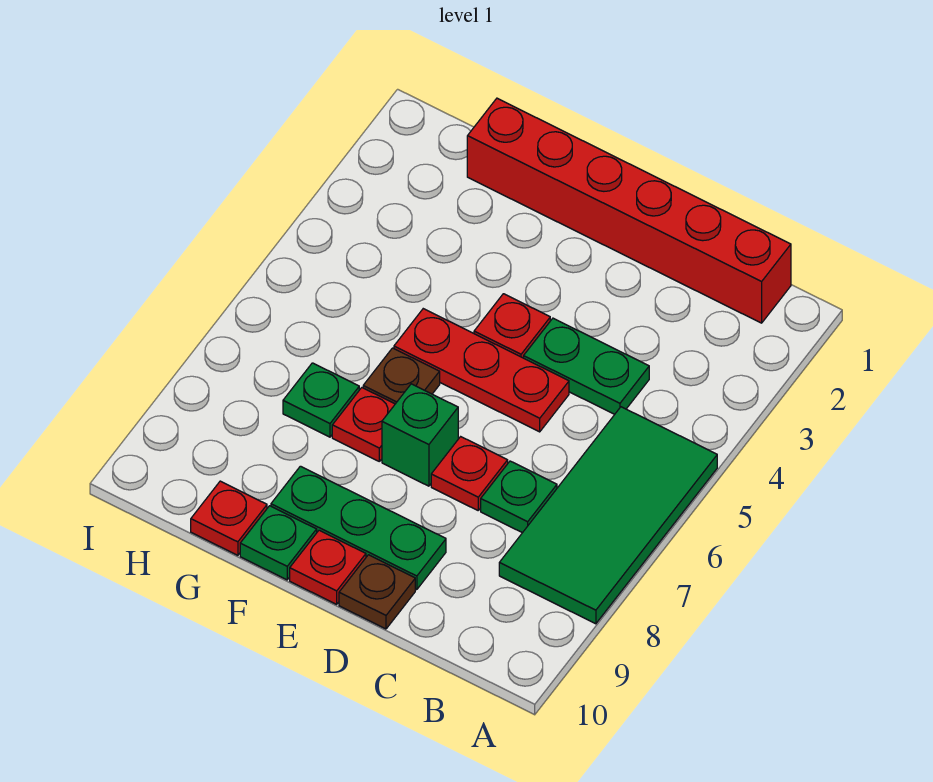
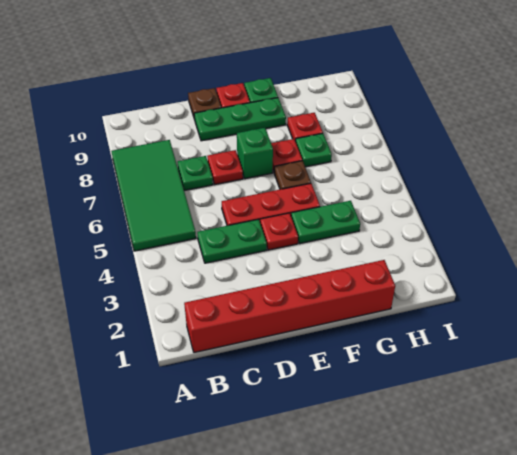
none -> green plate F4:G4 level 1
red plate G10 level 1 -> red plate G8 level 1

